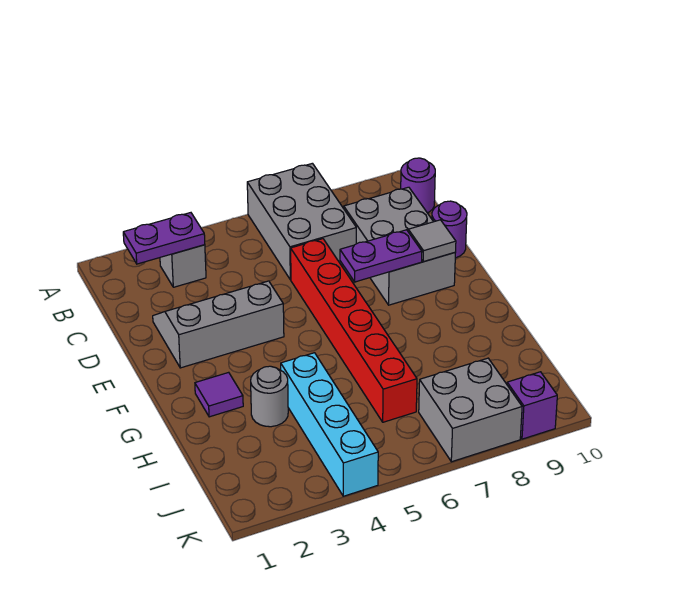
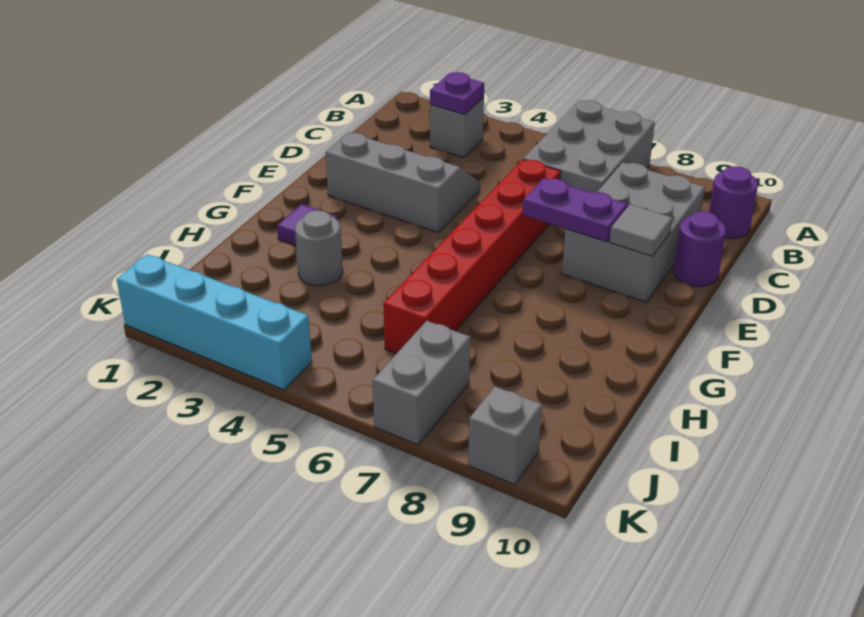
purple plate B2:B3 level 2 -> purple plate B3 level 2
cyan brick H4:K4 level 1 -> cyan brick K1:K4 level 1
grey brick J7:K8 level 1 -> grey brick J7:K7 level 1
purple brick K9 level 1 -> grey brick K9 level 1

